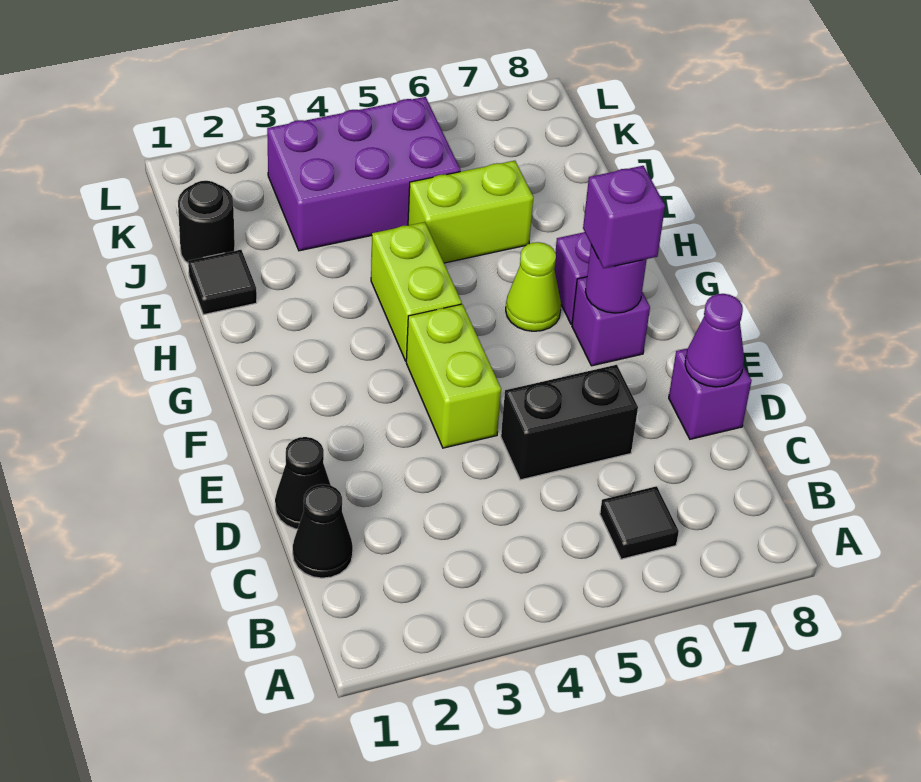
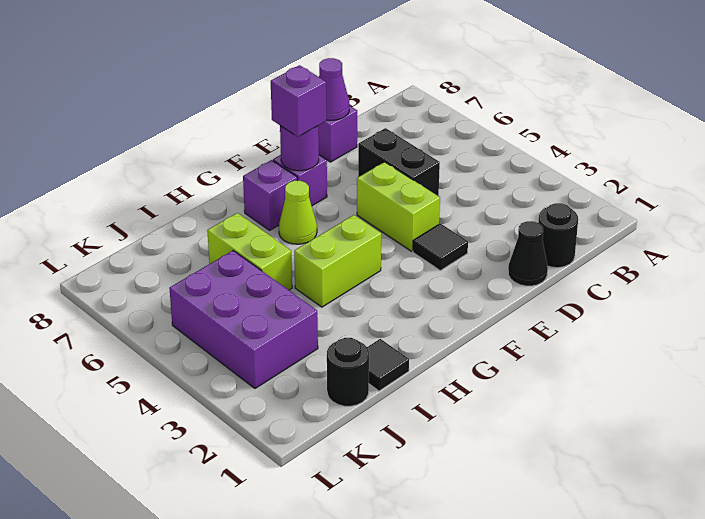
black tile B6 level 1 -> black tile E3 level 1
black cone C1 level 1 -> black round brick C1 level 1
lime brick E4:F4 level 1 -> lime brick E4:E5 level 1

